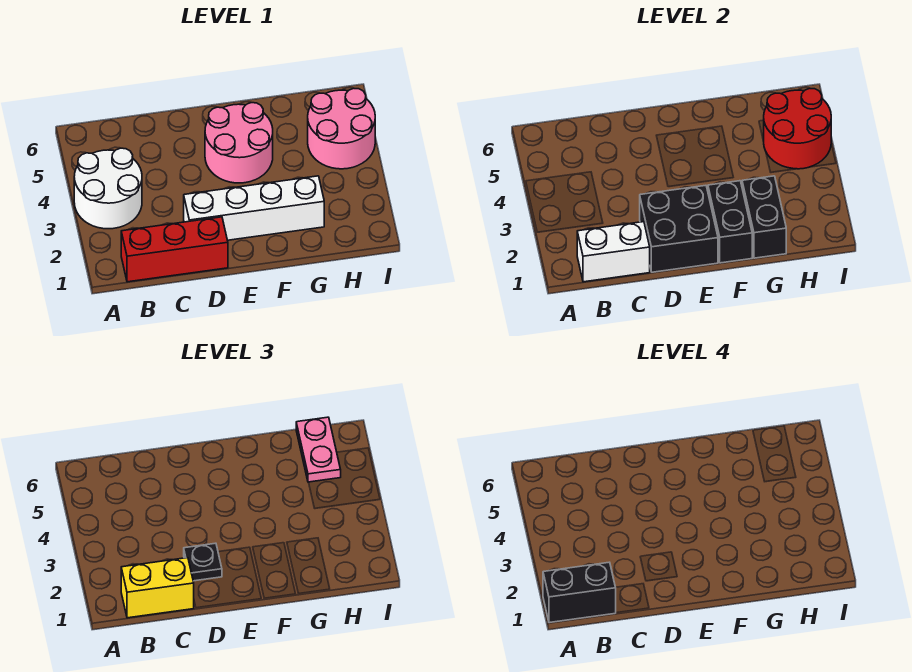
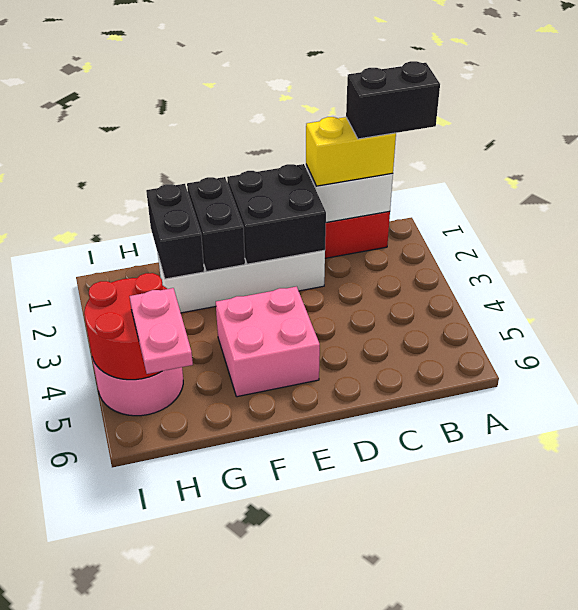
white round brick A3:B4 level 1 -> none
black plate D2 level 3 -> none
pink round brick E4:F5 level 1 -> pink brick E4:F5 level 1

